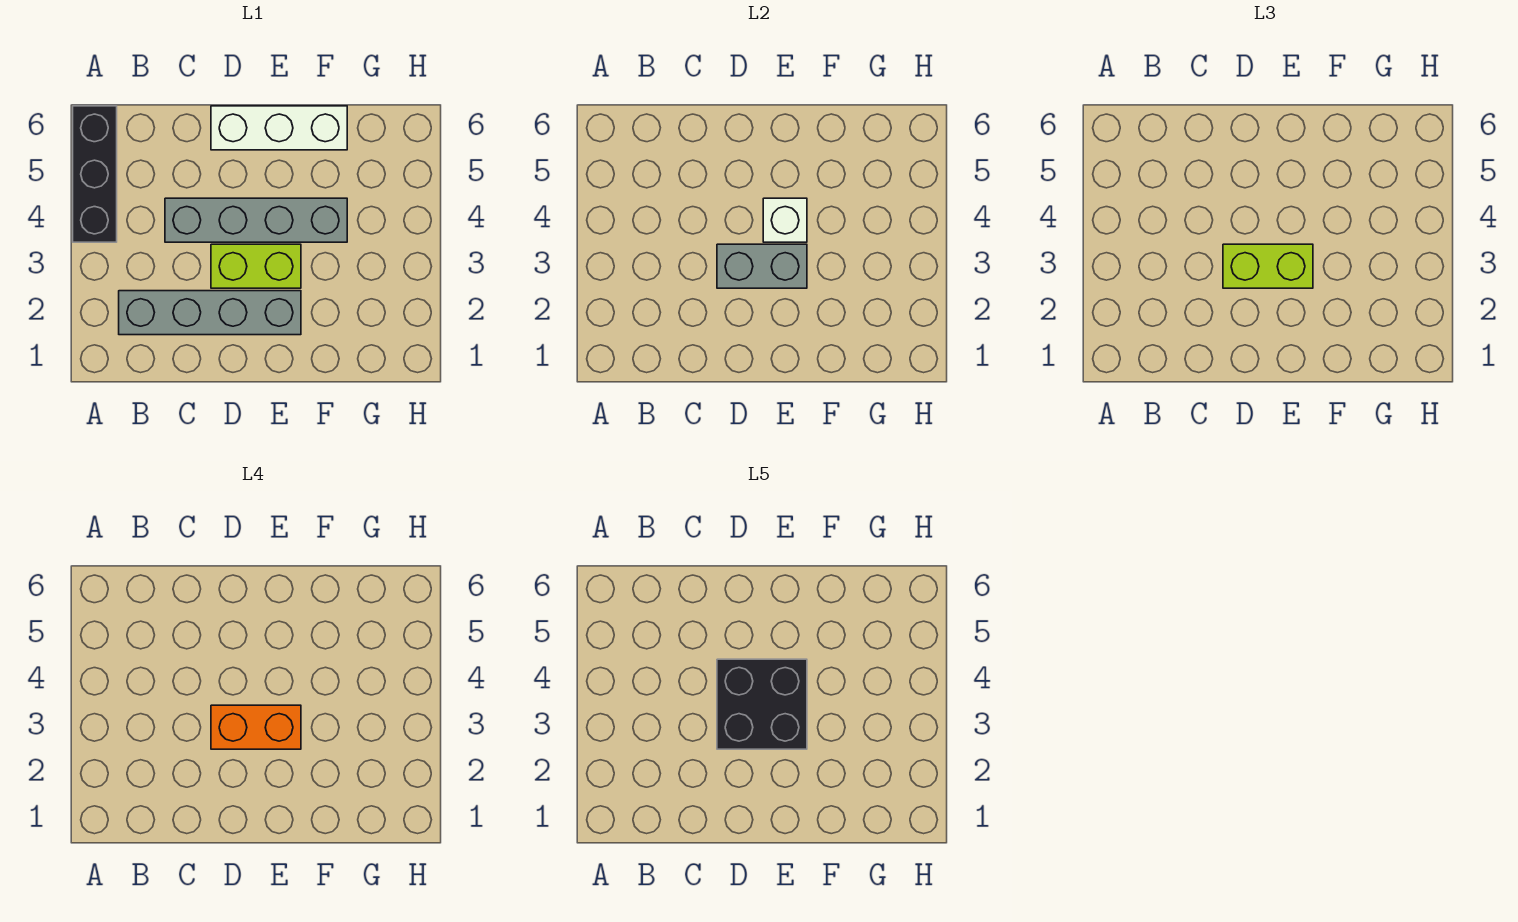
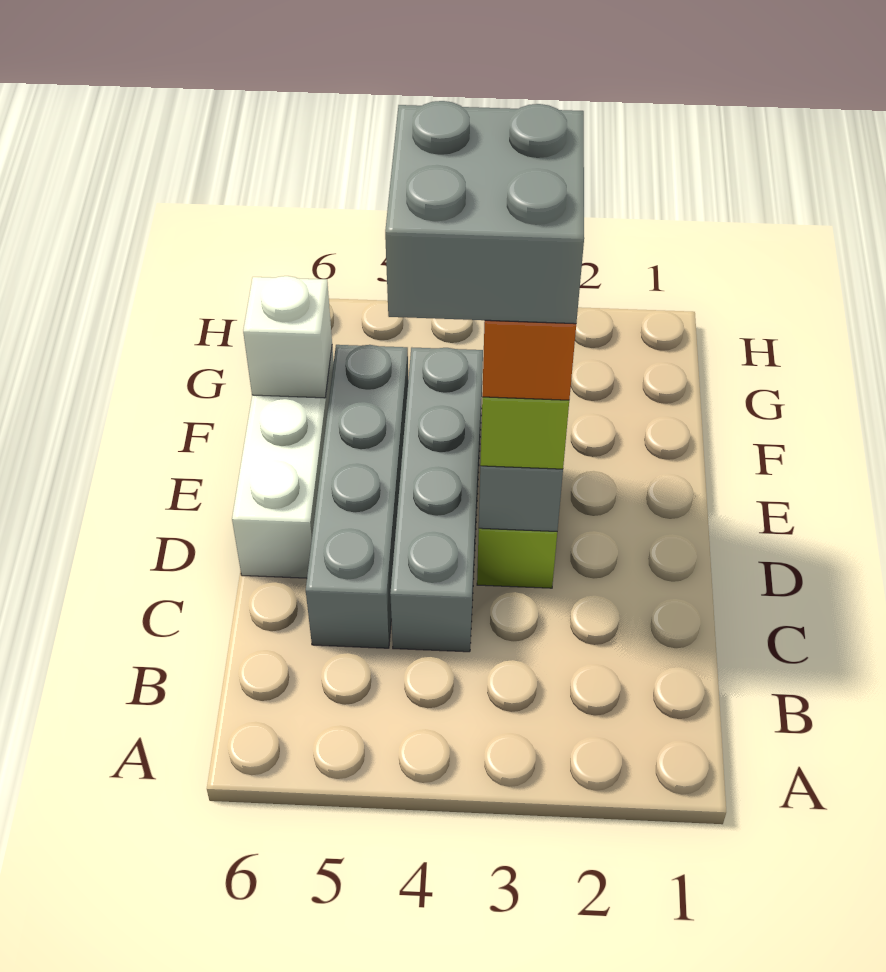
black brick A4:A6 level 1 -> none
grey brick B2:E2 level 1 -> grey brick C5:F5 level 1
black brick D3:E4 level 5 -> grey brick D3:E4 level 5
white brick E4 level 2 -> white brick F6 level 2

